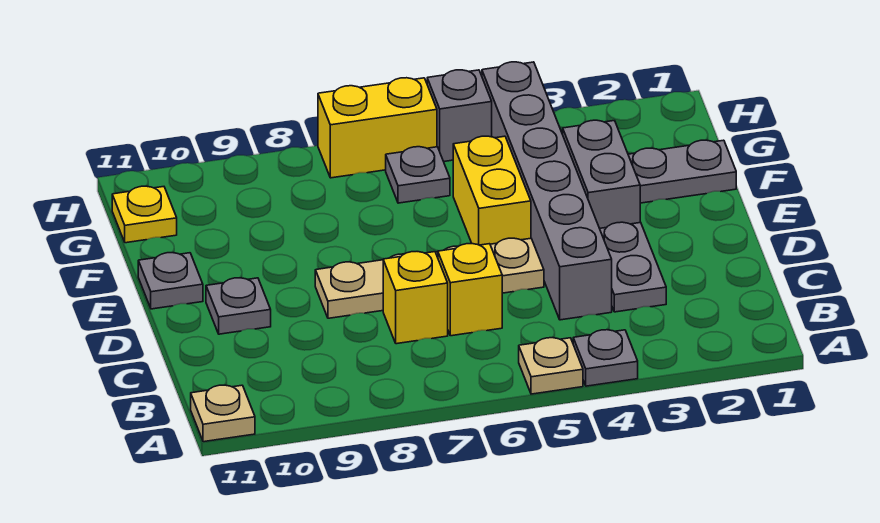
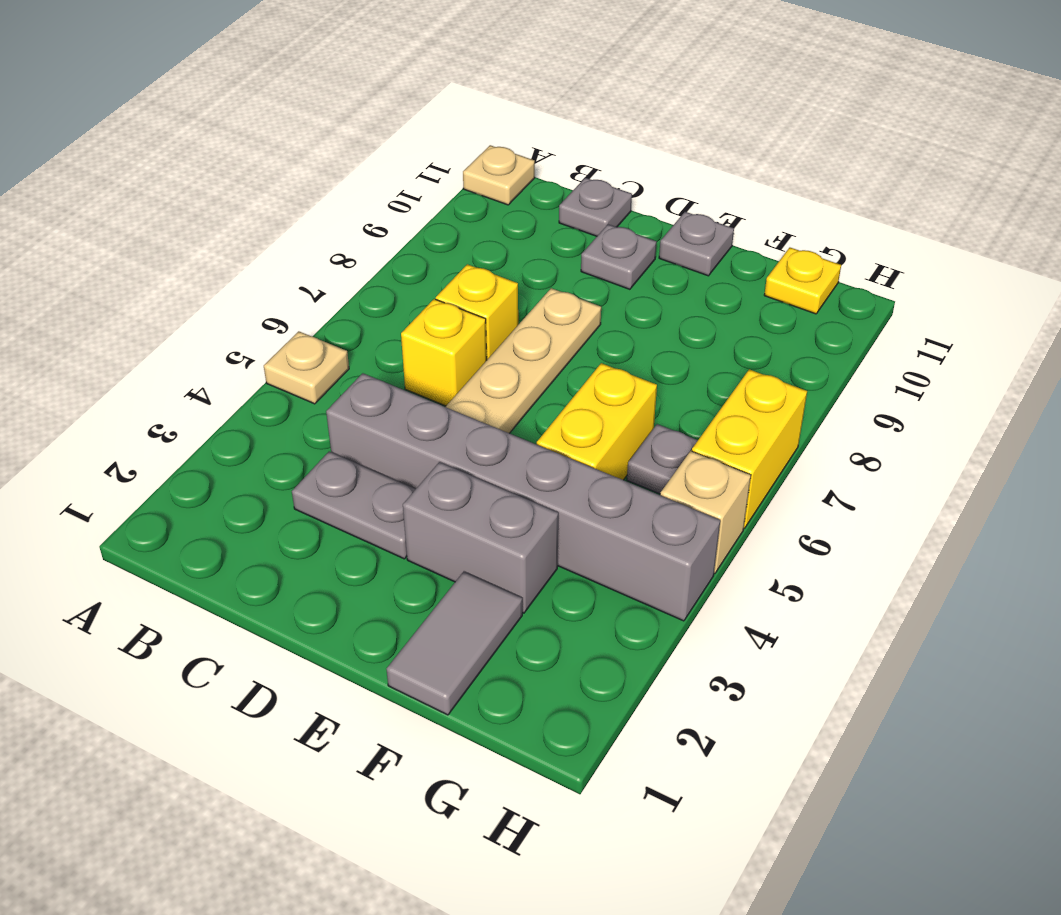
grey plate A4 level 1 -> grey plate C11 level 1
yellow brick E5:F5 level 1 -> yellow brick F5:F6 level 1
grey plate F1:F2 level 1 -> grey tile F1:F2 level 1
grey brick H5 level 1 -> tan brick H5 level 1

